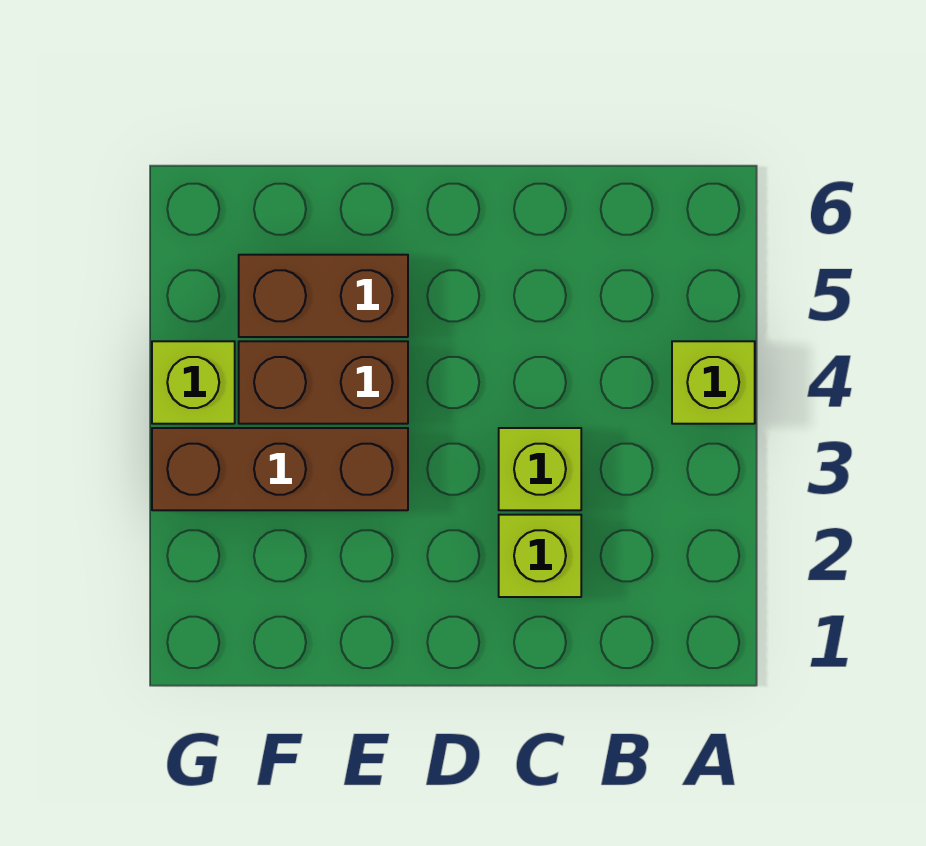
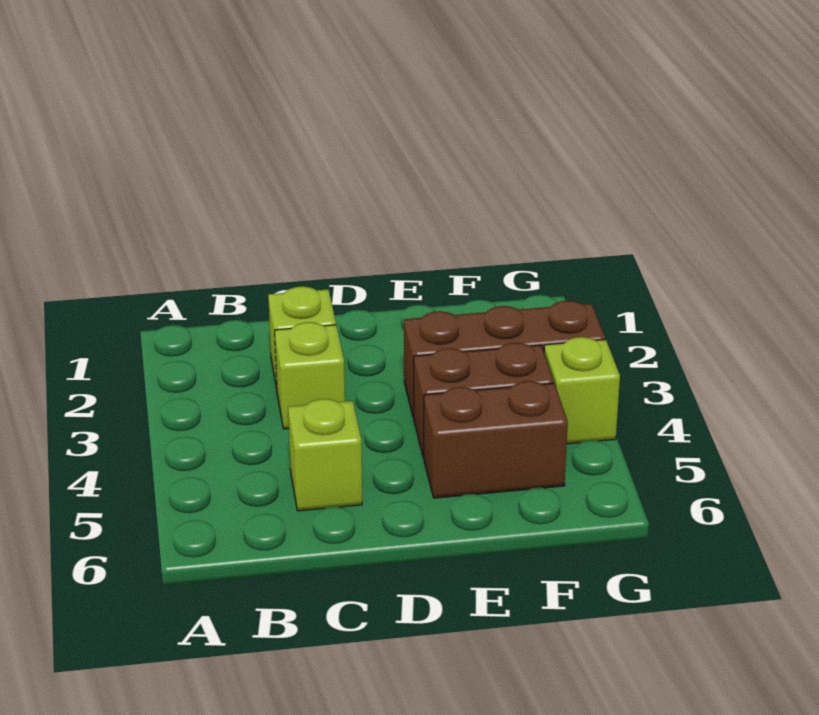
lime brick A4 level 1 -> lime brick C5 level 1

